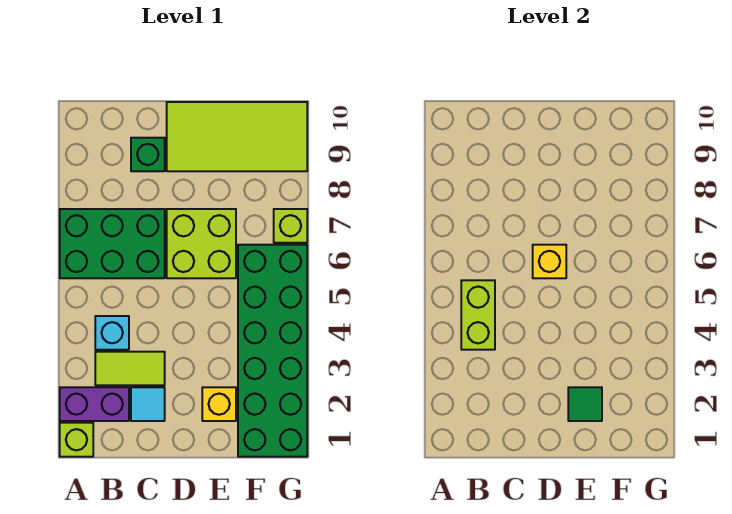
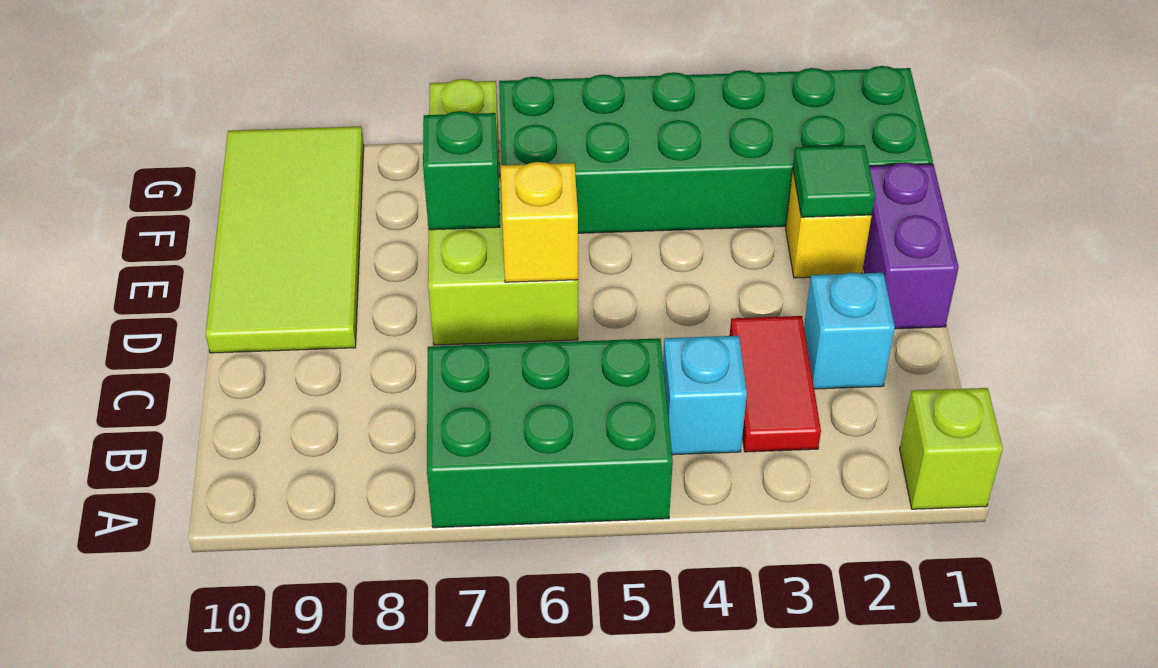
purple brick A2:B2 level 1 -> purple brick D1:E1 level 1
green brick A6:C7 level 1 -> green brick A5:B7 level 1
lime tile B3:C3 level 1 -> red tile B3:C3 level 1
lime brick B4:B5 level 2 -> none
cyan tile C2 level 1 -> cyan brick C2 level 1
green brick C9 level 1 -> green brick E7 level 2

